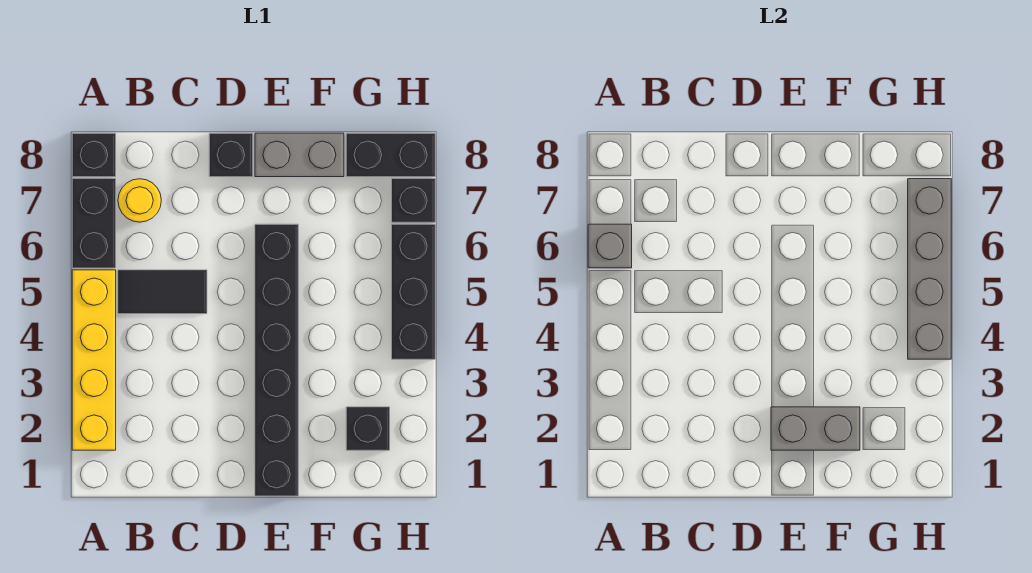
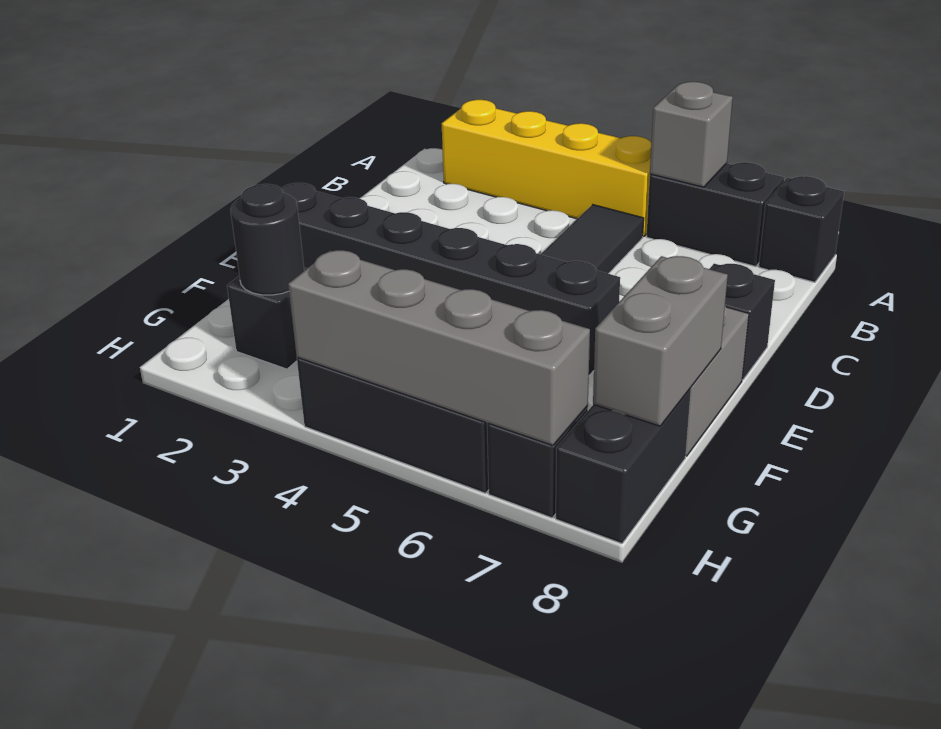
yellow round brick B7 level 1 -> none
grey brick E2:F2 level 2 -> grey brick F8:G8 level 2
none -> black round brick G2 level 2

